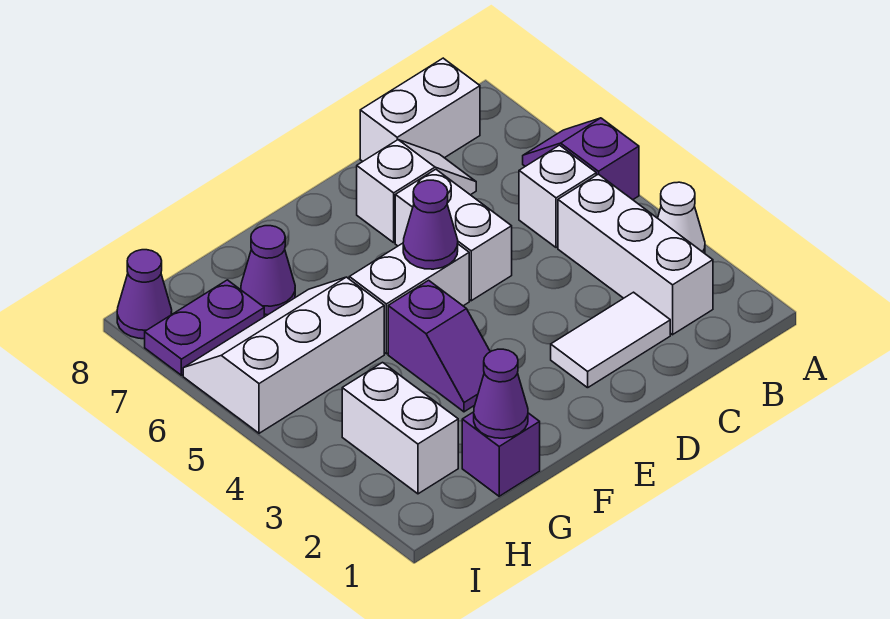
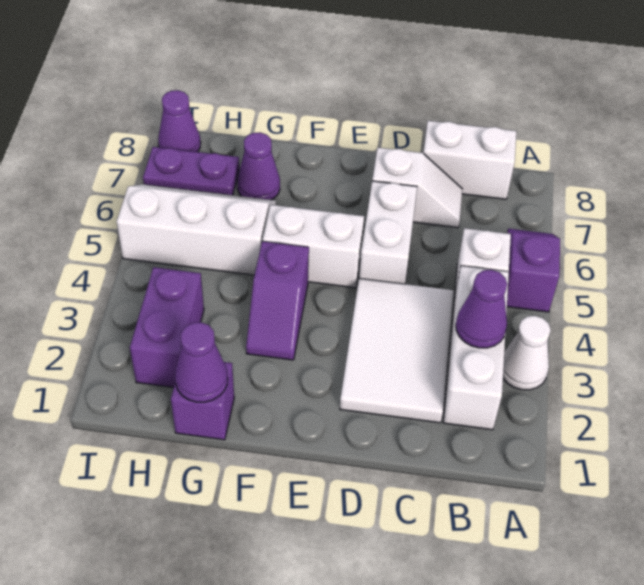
white tile C2:D2 level 1 -> white tile C2:D4 level 1
purple cone E5 level 2 -> purple cone B3 level 2
white brick H2:H3 level 1 -> purple brick H2:H3 level 1

